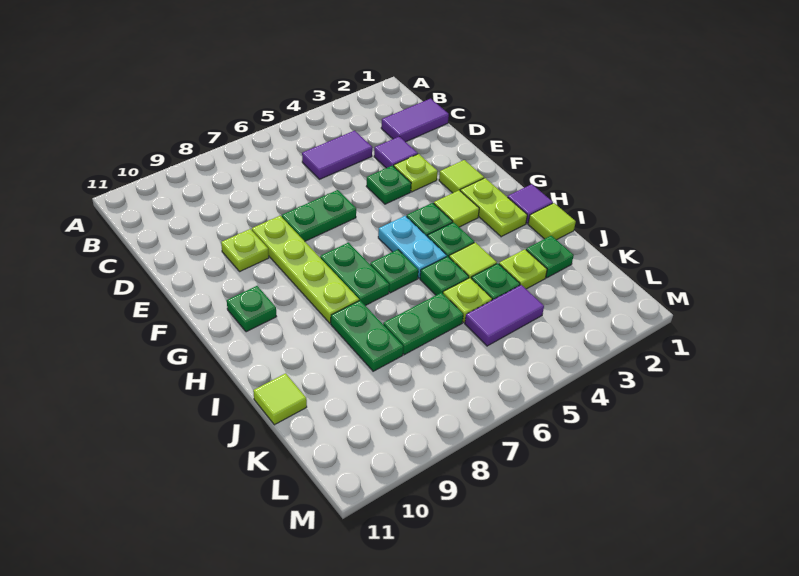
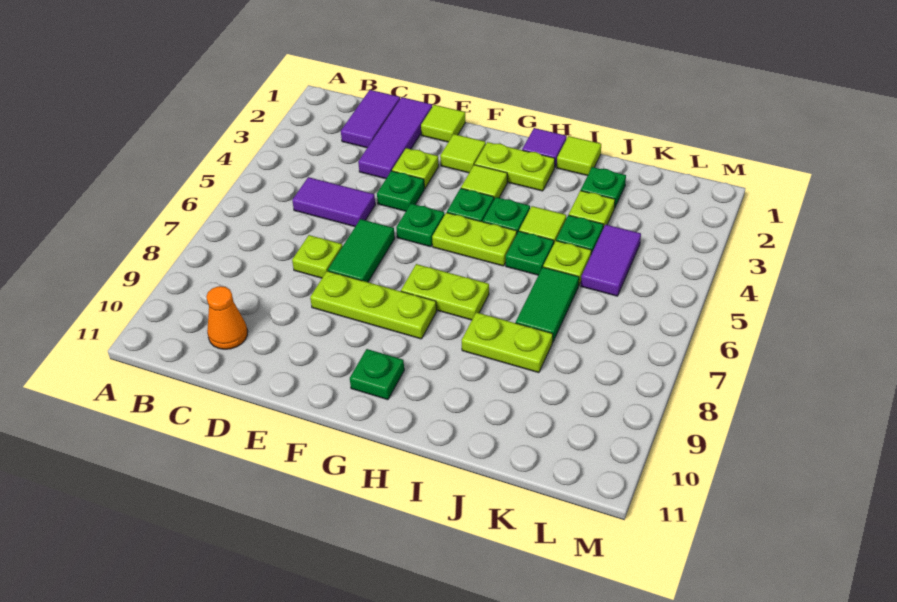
purple tile C4:C5 level 1 -> purple tile C5:D5 level 1
none -> orange cone C10 level 1
purple tile D3 level 1 -> purple tile D1:D3 level 1
green plate E6:E7 level 1 -> green tile E6:E7 level 1
lime plate E8:H8 level 1 -> lime plate E8:G8 level 1
lime plate E9 level 1 -> lime plate D7 level 1
cyan plate G5:H5 level 1 -> lime plate G5:H5 level 1
green plate G7:H7 level 1 -> lime plate G7:H7 level 1
green plate H6 level 1 -> green plate F5 level 1
green plate I8:J8 level 1 -> lime plate I8:J8 level 1
green plate J6:J7 level 1 -> green tile J6:J7 level 1
lime tile J11 level 1 -> lime tile E1 level 1

